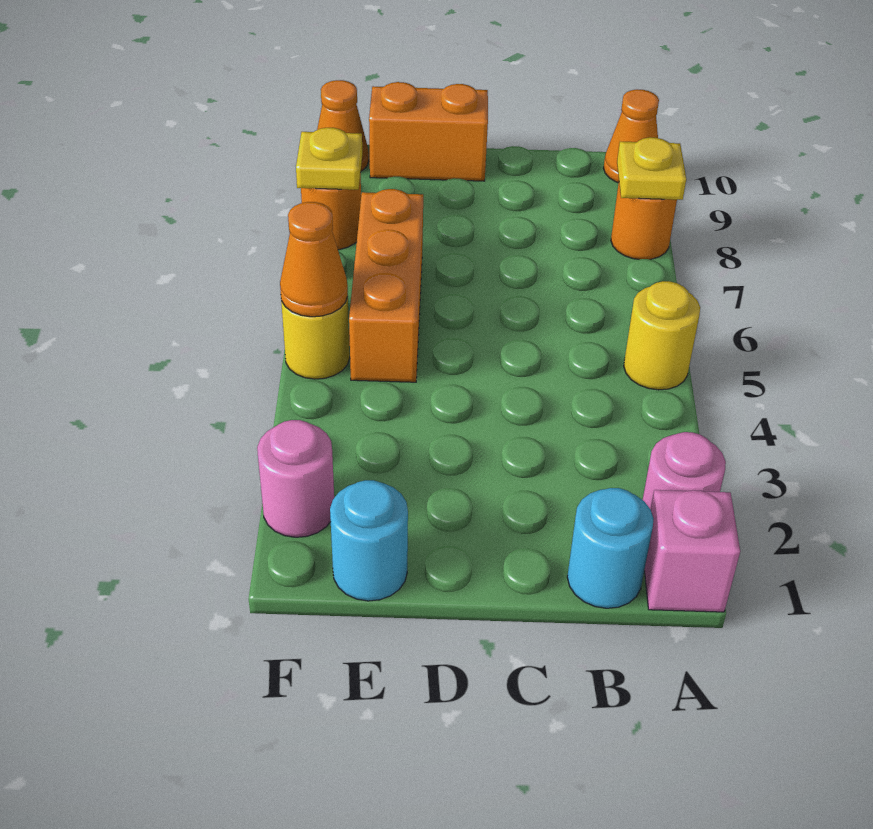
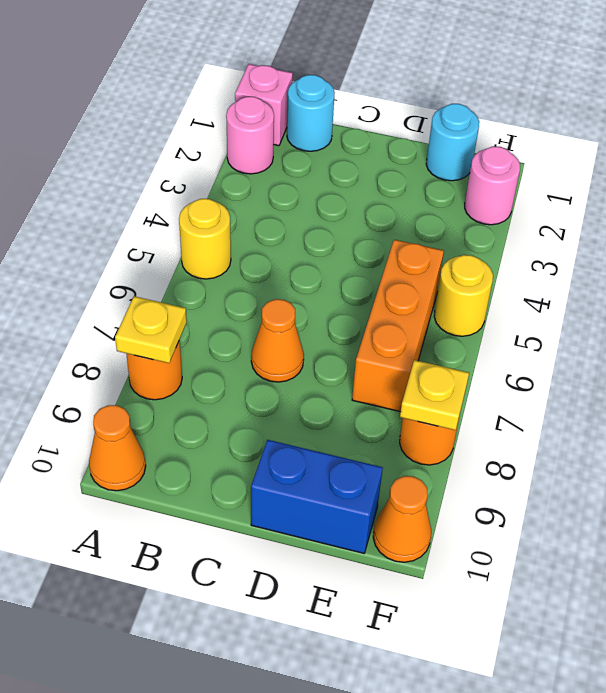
orange brick D10:E10 level 1 -> blue brick D10:E10 level 1
orange cone F5 level 2 -> orange cone C7 level 1

